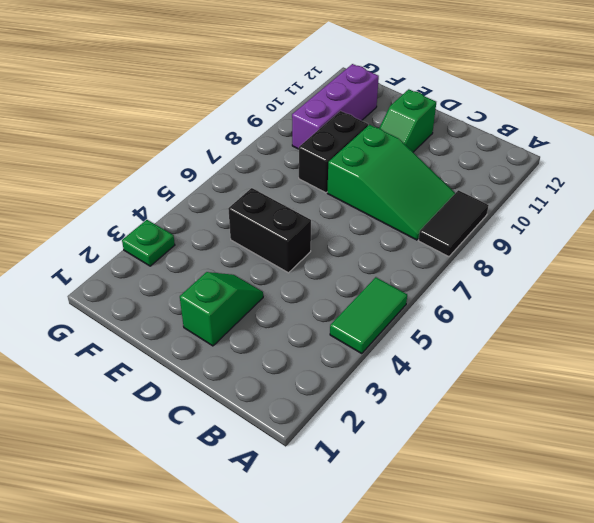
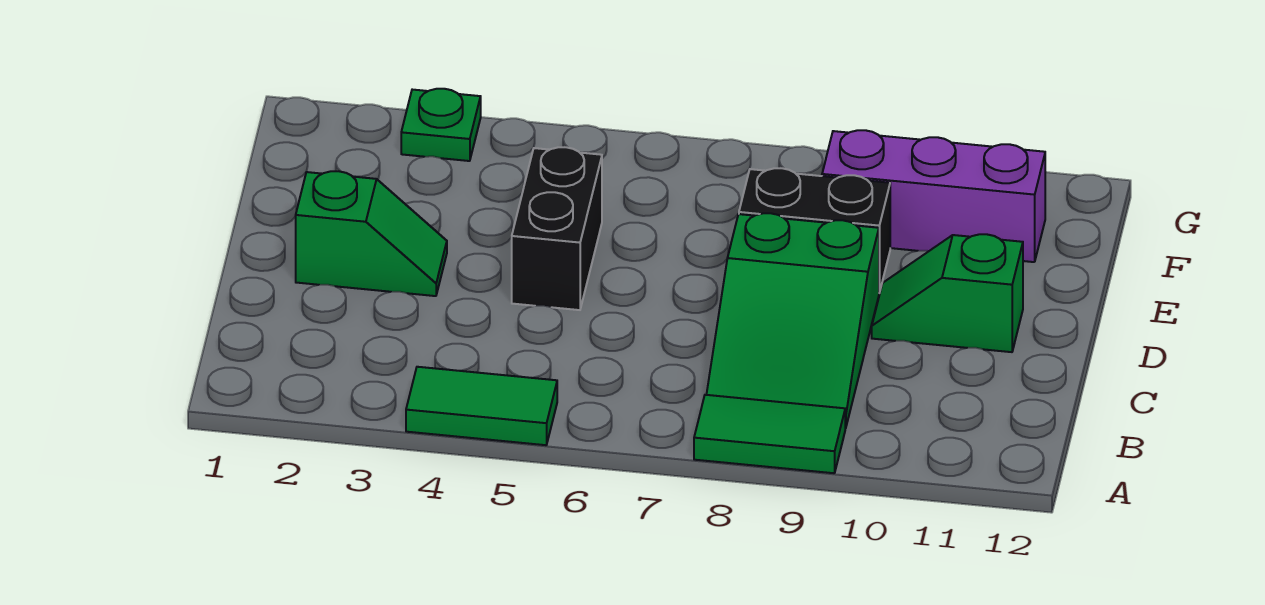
black tile A8:A9 level 1 -> green tile A8:A9 level 1

